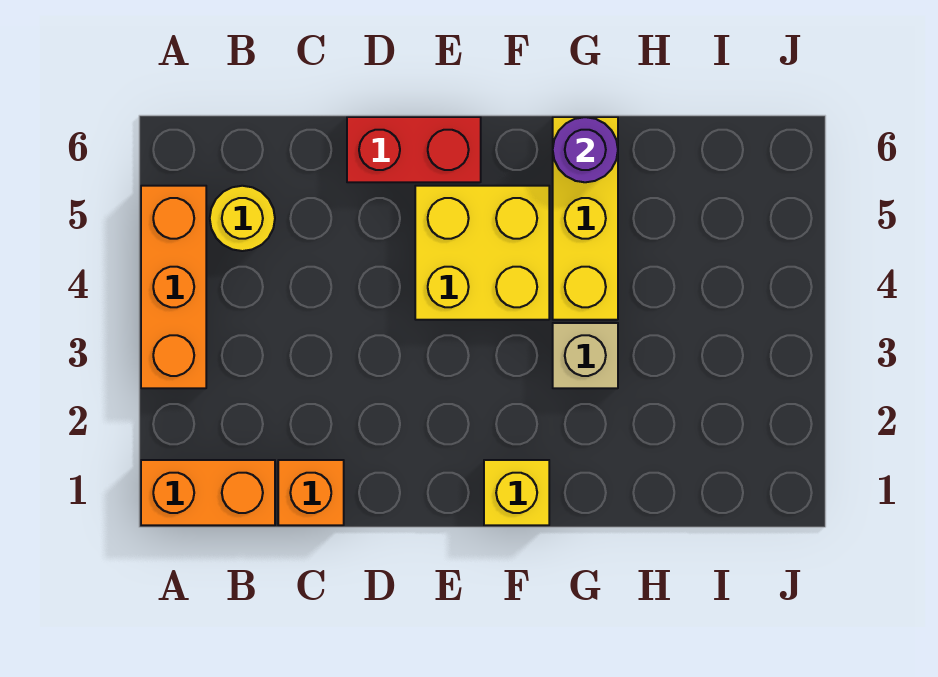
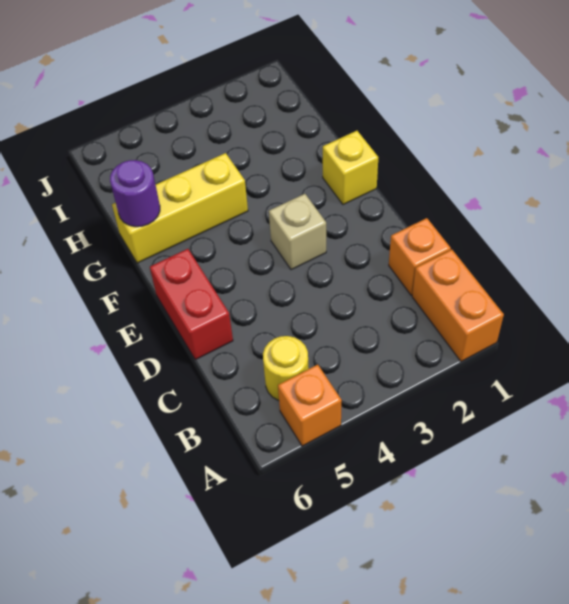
orange brick A3:A5 level 1 -> orange brick A5 level 1
yellow brick E4:F5 level 1 -> none
tan brick G3 level 1 -> tan brick E3 level 1

